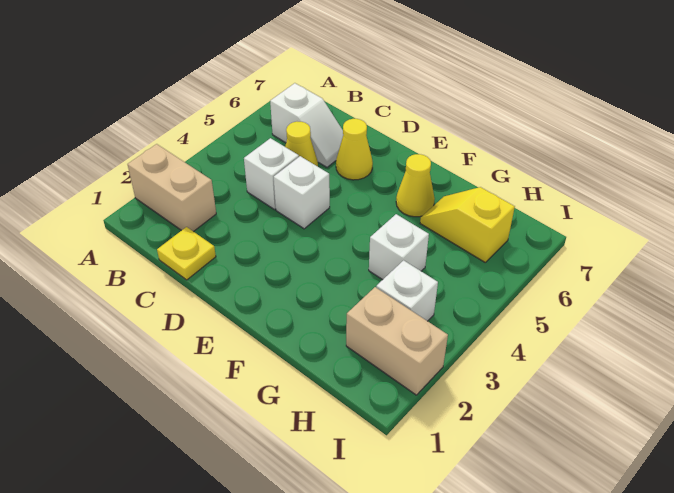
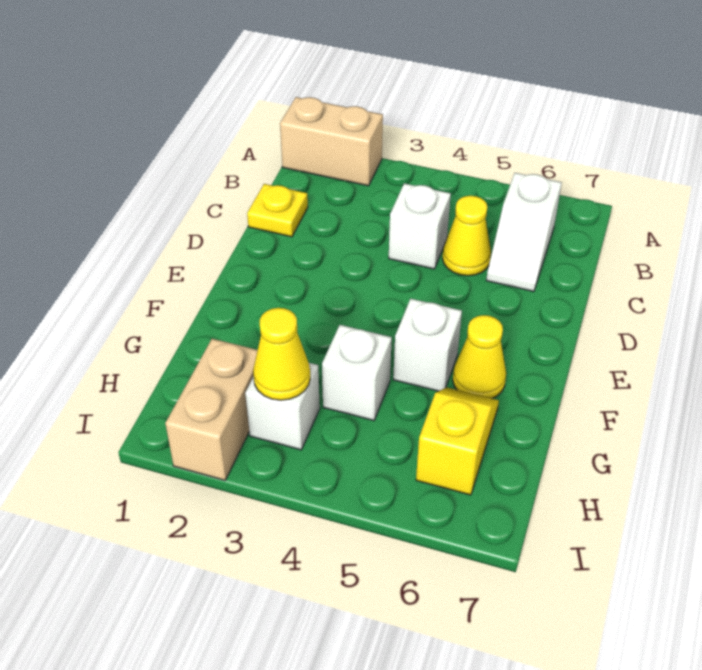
tan brick A2:B2 level 1 -> tan brick A1:A2 level 1
white brick D4 level 1 -> white brick F5 level 1
yellow cone D6 level 1 -> yellow cone H3 level 2

